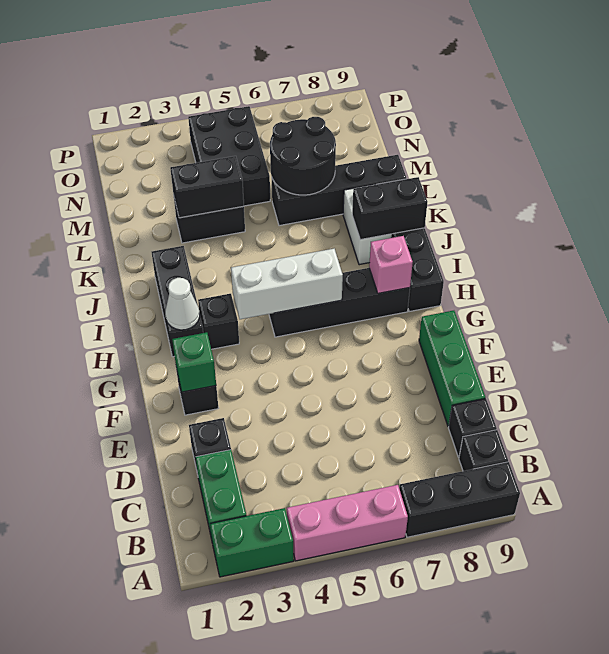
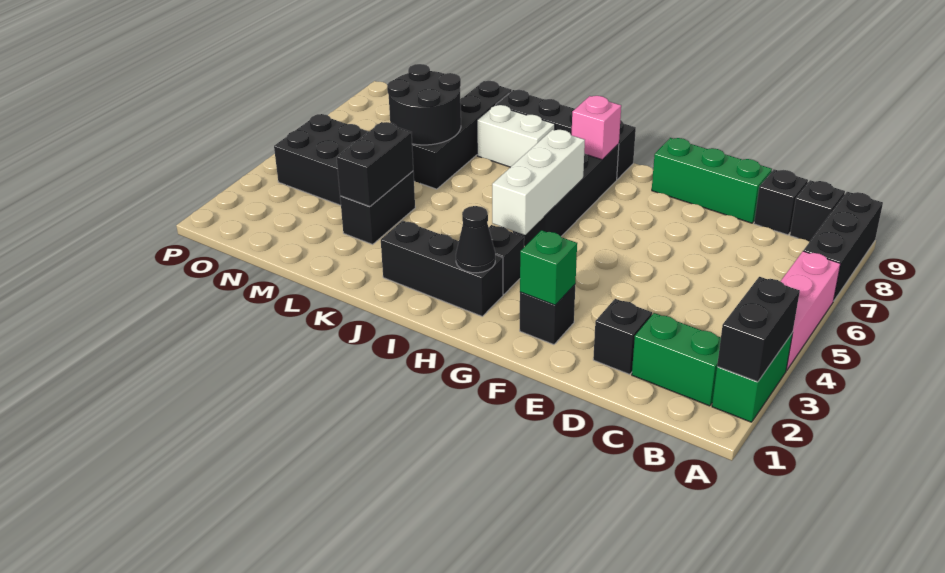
white cone H2 level 2 -> black cone H2 level 2
black brick J8:J9 level 2 -> black brick A2:A3 level 2

